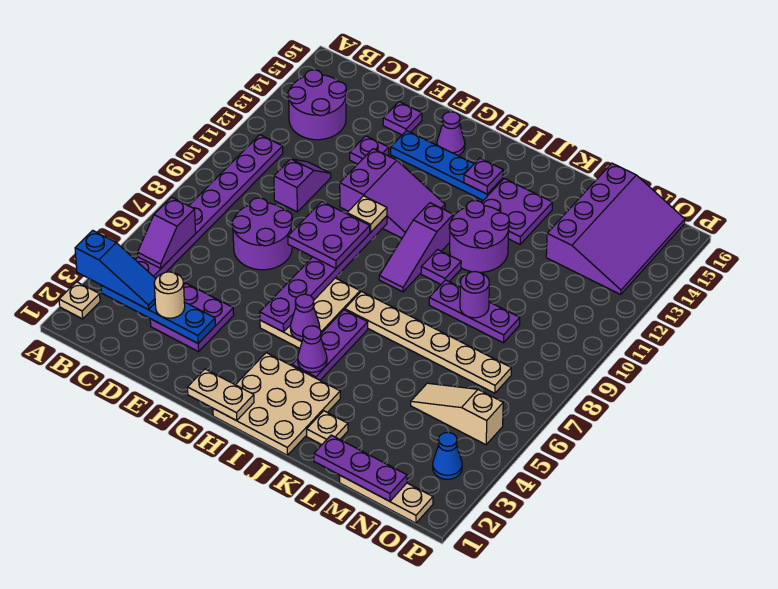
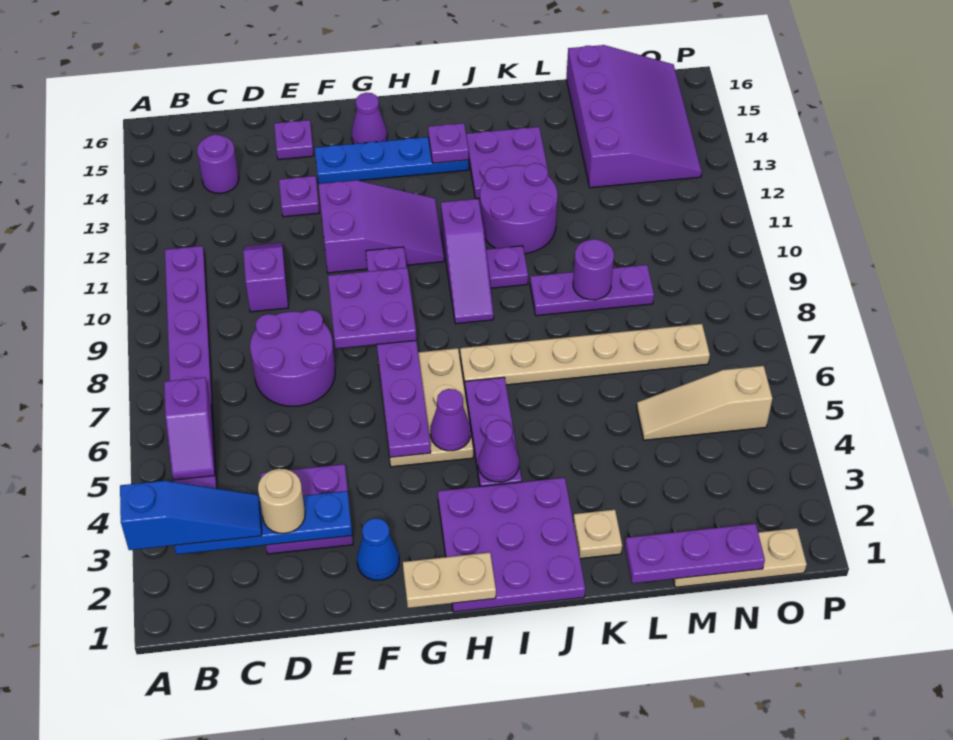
tan plate A2 level 1 -> none
purple round brick B13:C14 level 1 -> purple round brick C14 level 1
tan plate G10 level 3 -> none
tan plate H1:J3 level 1 -> purple plate H1:J3 level 1
blue cone O3 level 1 -> blue cone F2 level 1

